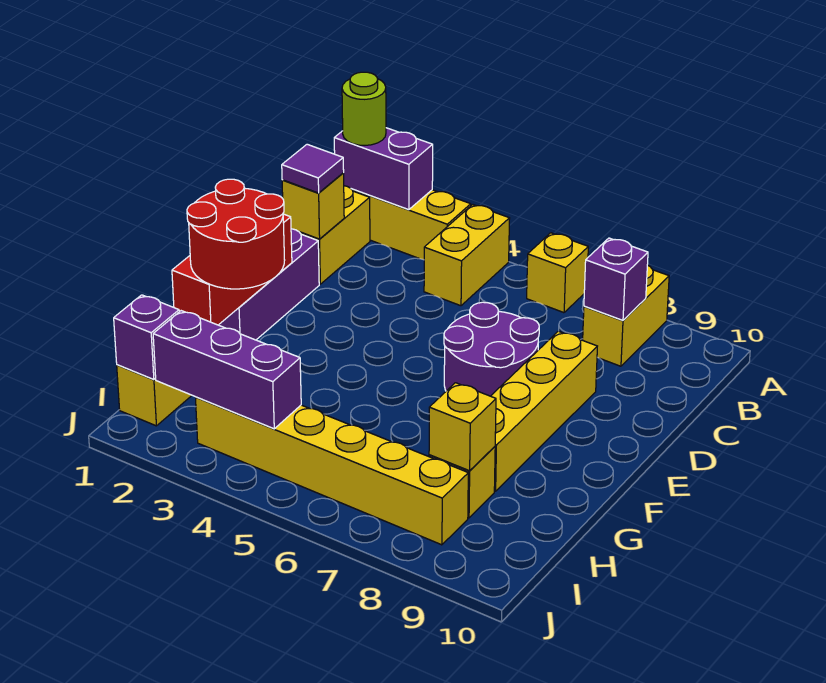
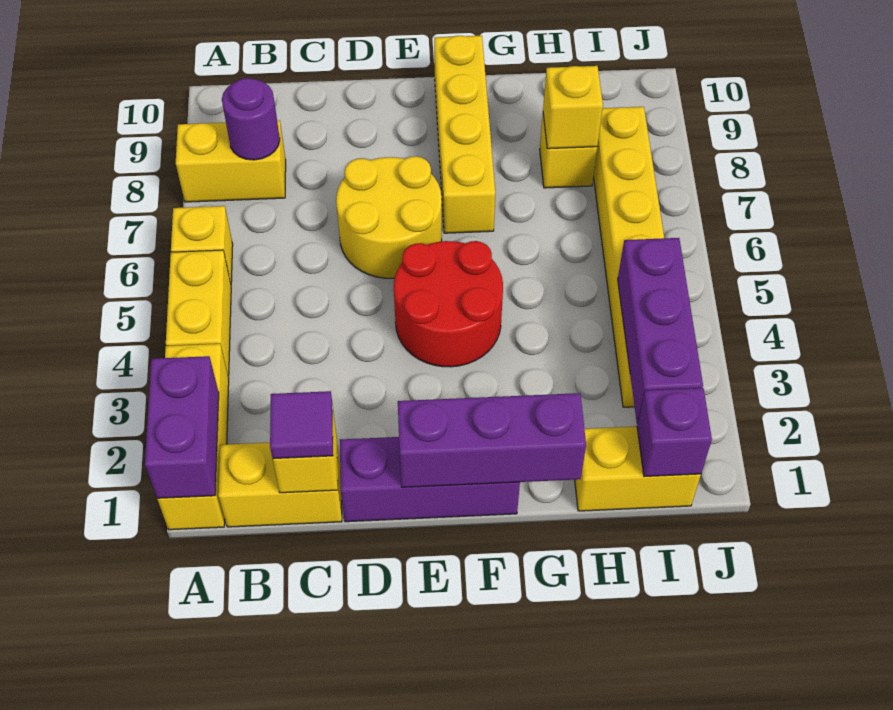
lime round brick A1 level 3 -> none
yellow brick A4:B4 level 1 -> yellow brick A4:A5 level 1
purple brick B8 level 2 -> purple round brick B8 level 2
purple round brick D6:E7 level 1 -> yellow round brick D6:E7 level 1
yellow brick D8:G8 level 1 -> yellow brick F7:F10 level 1
red brick E1:G1 level 2 -> purple brick E1:G1 level 2
red round brick F1:G2 level 3 -> red round brick E4:F5 level 1

